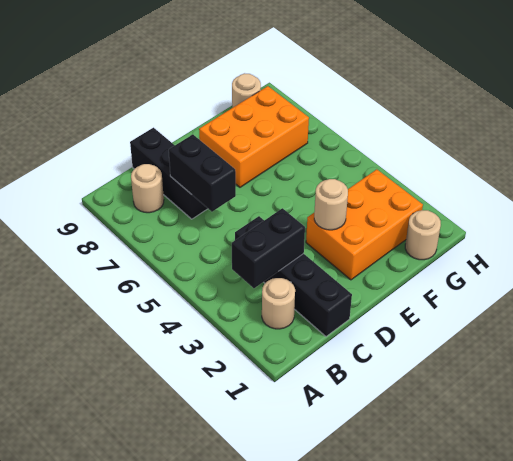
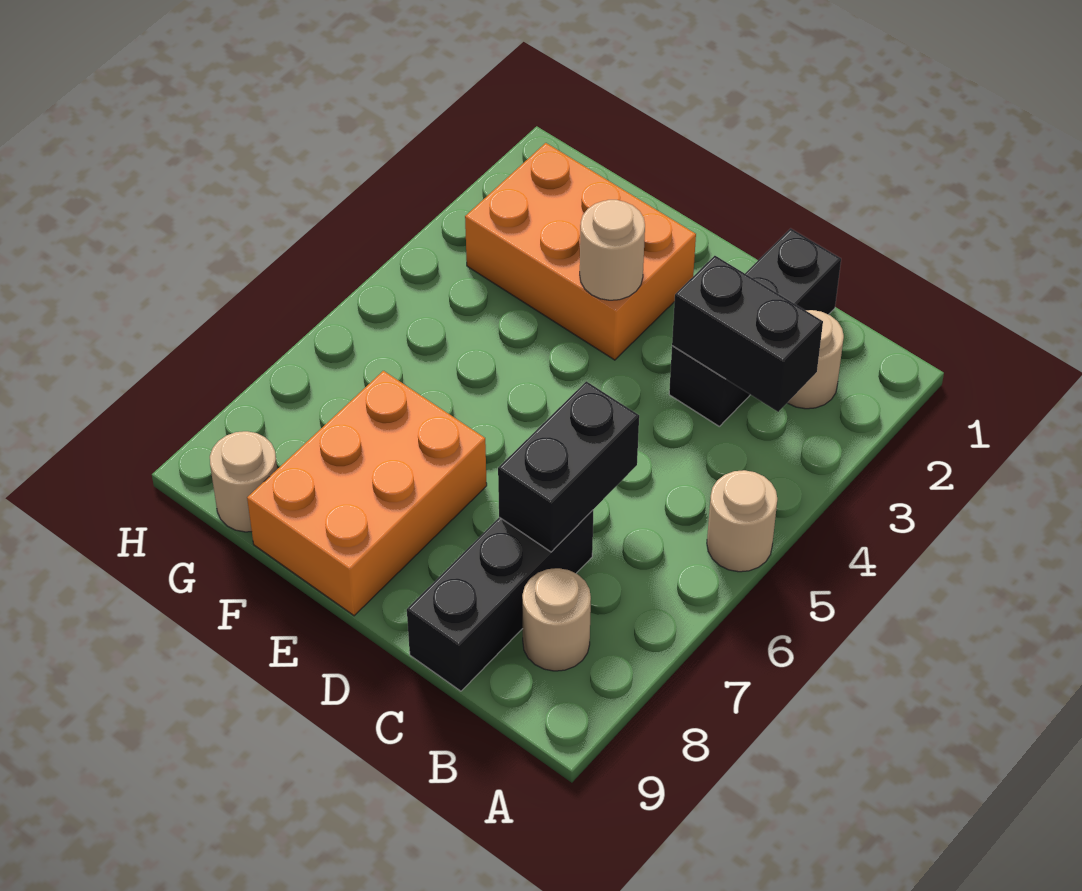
black brick C1:C4 level 1 -> black brick C1:C3 level 1
orange brick E7:G8 level 1 -> orange brick E7:F9 level 1
tan round brick G1 level 1 -> tan round brick A5 level 1

